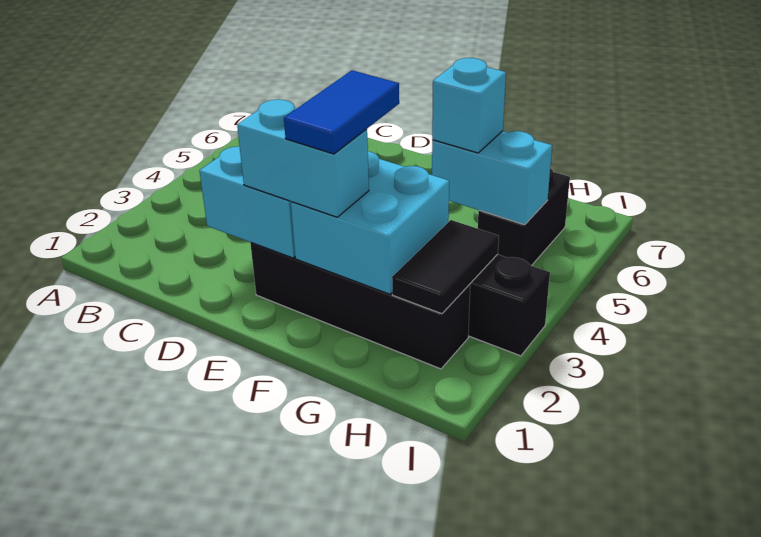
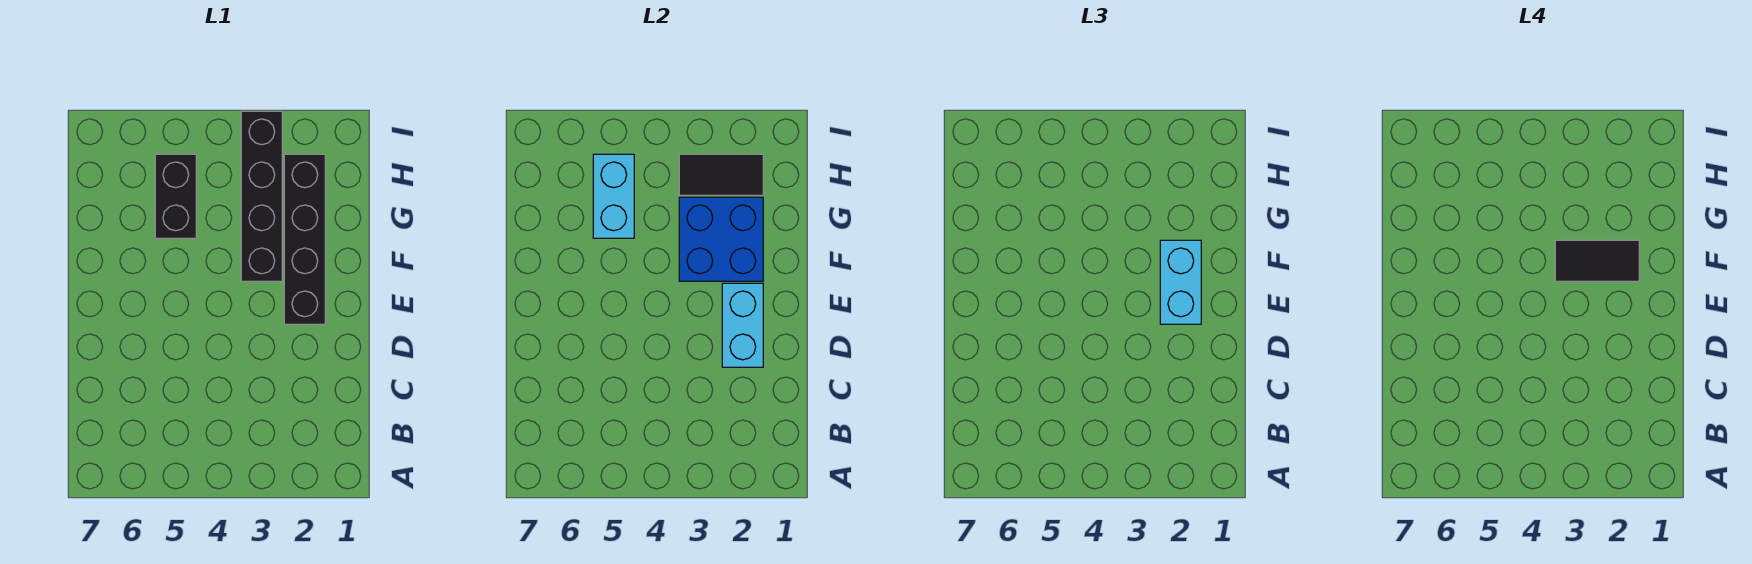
cyan brick F2:G3 level 2 -> blue brick F2:G3 level 2
blue tile F2:F3 level 4 -> black tile F2:F3 level 4
cyan brick G5 level 3 -> none
black brick H5:H6 level 1 -> black brick G5:H5 level 1

